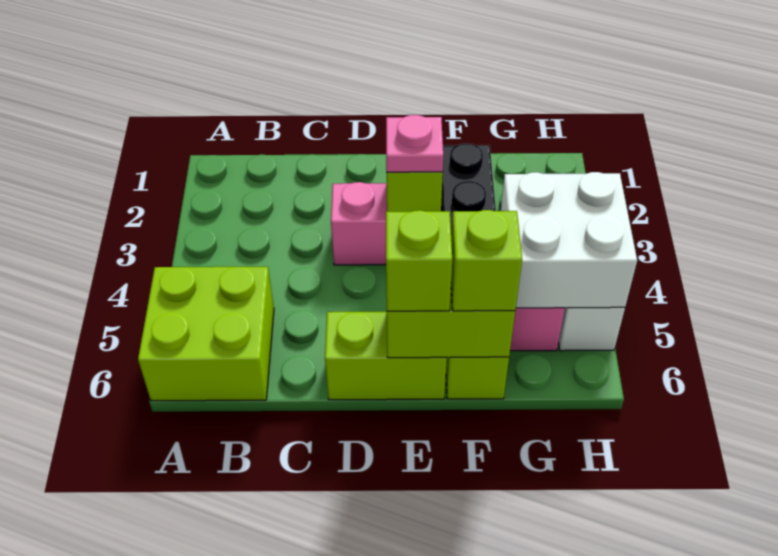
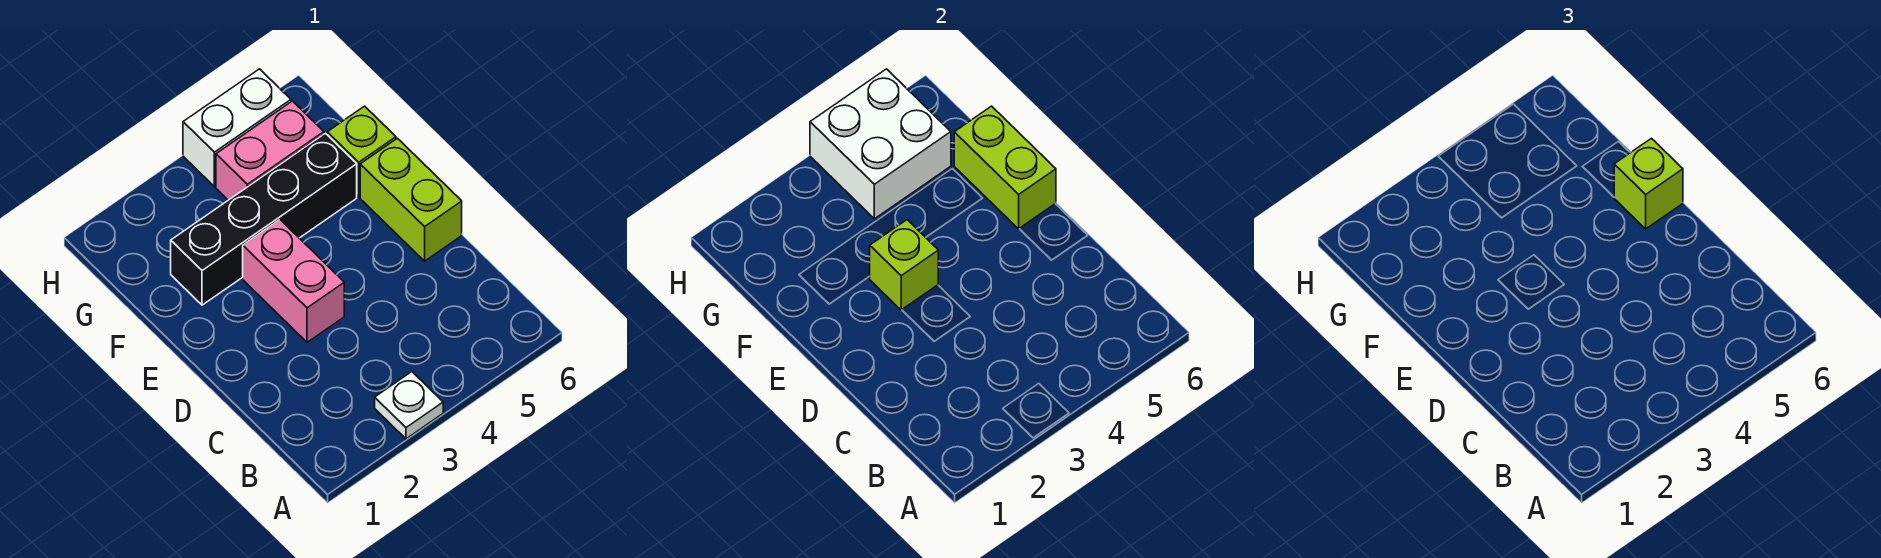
none -> white plate A3 level 1
lime brick A5:B6 level 1 -> none
pink plate E3 level 3 -> none
lime brick F6 level 3 -> none

